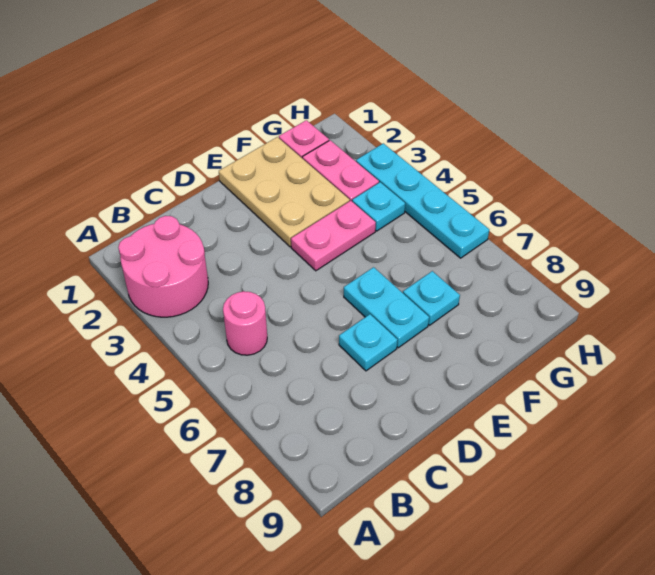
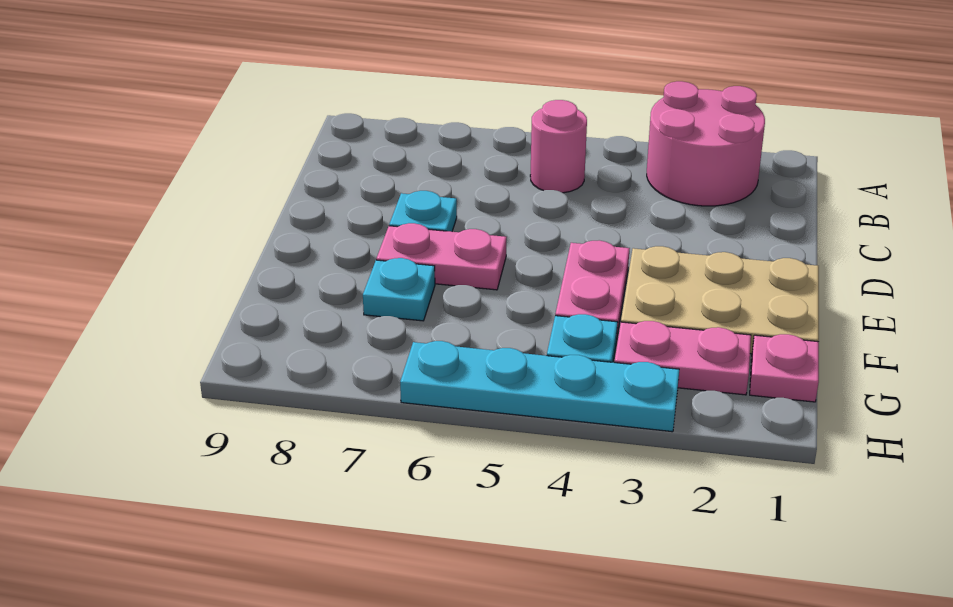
cyan plate E6:E7 level 1 -> pink plate E6:E7 level 1

